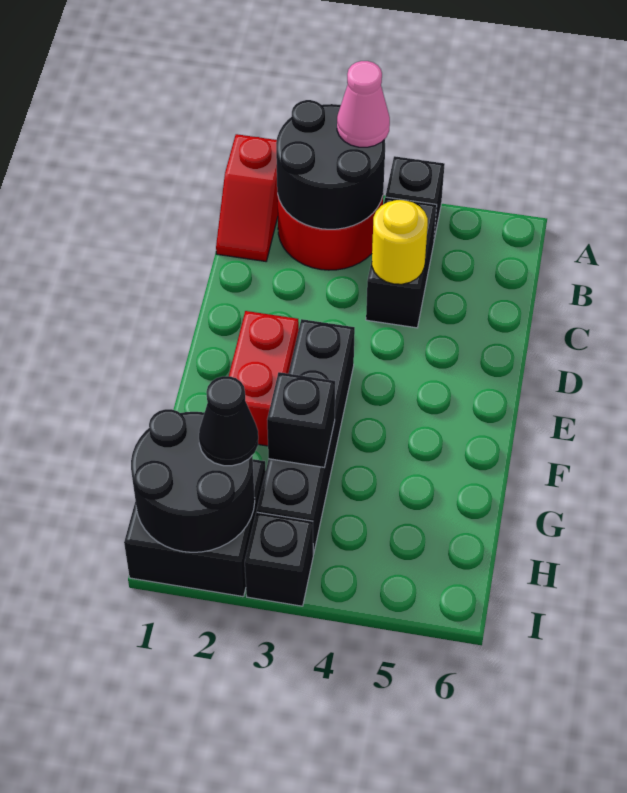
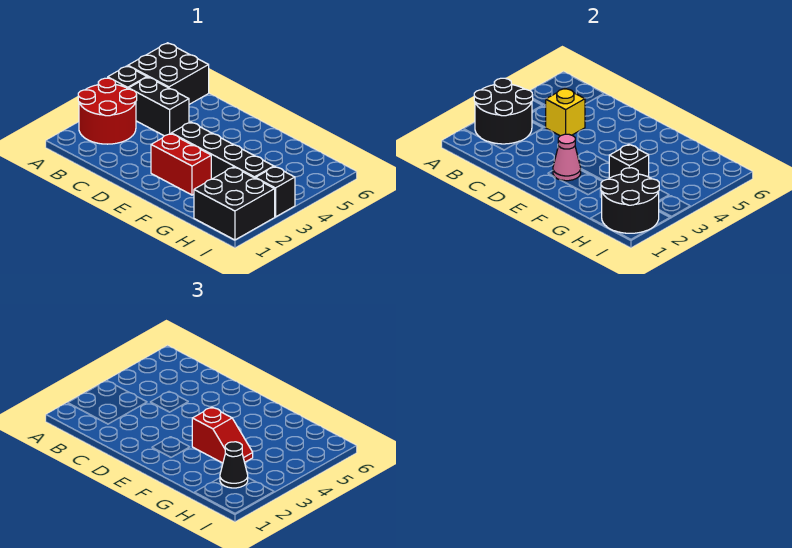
red slope A1:B1 level 1 top A -> red slope F3:G3 level 3 top F
pink cone A3 level 3 -> pink cone E2 level 2
none -> black brick A5:B6 level 1
yellow round brick C4 level 2 -> yellow brick C4 level 2

